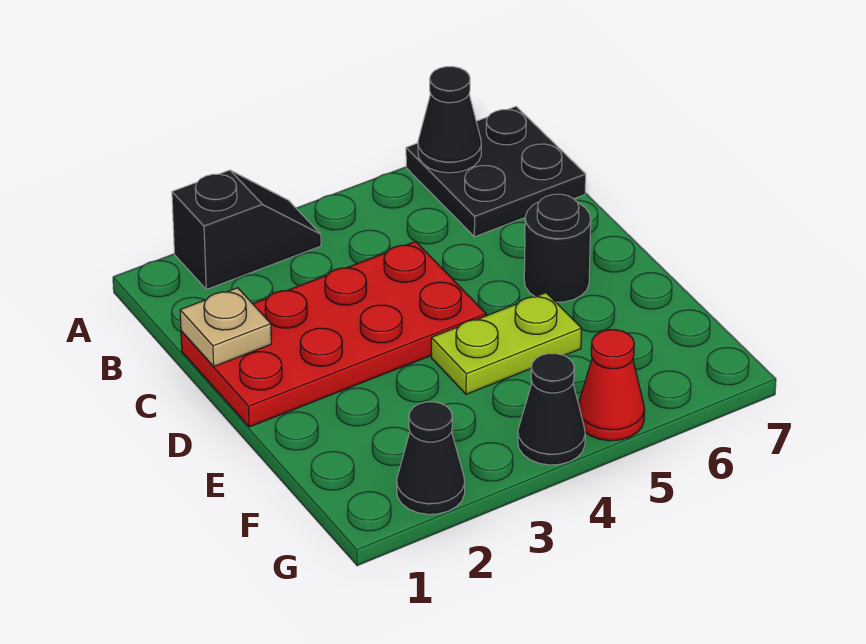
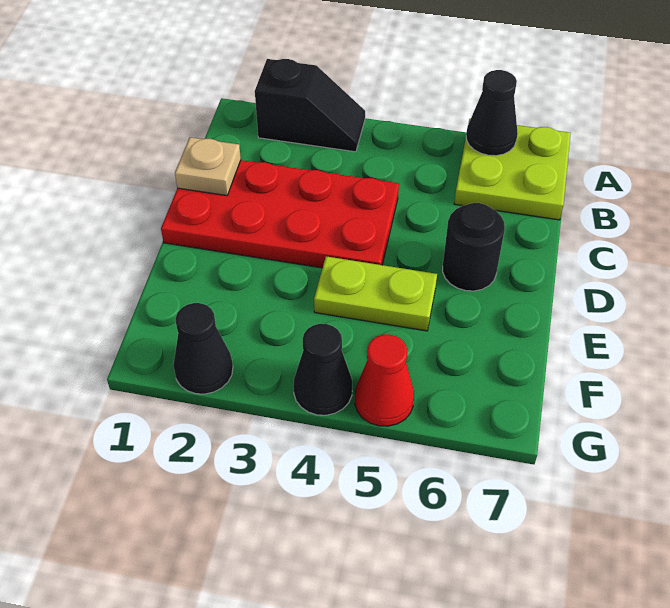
black plate A6:B7 level 1 -> lime plate A6:B7 level 1

